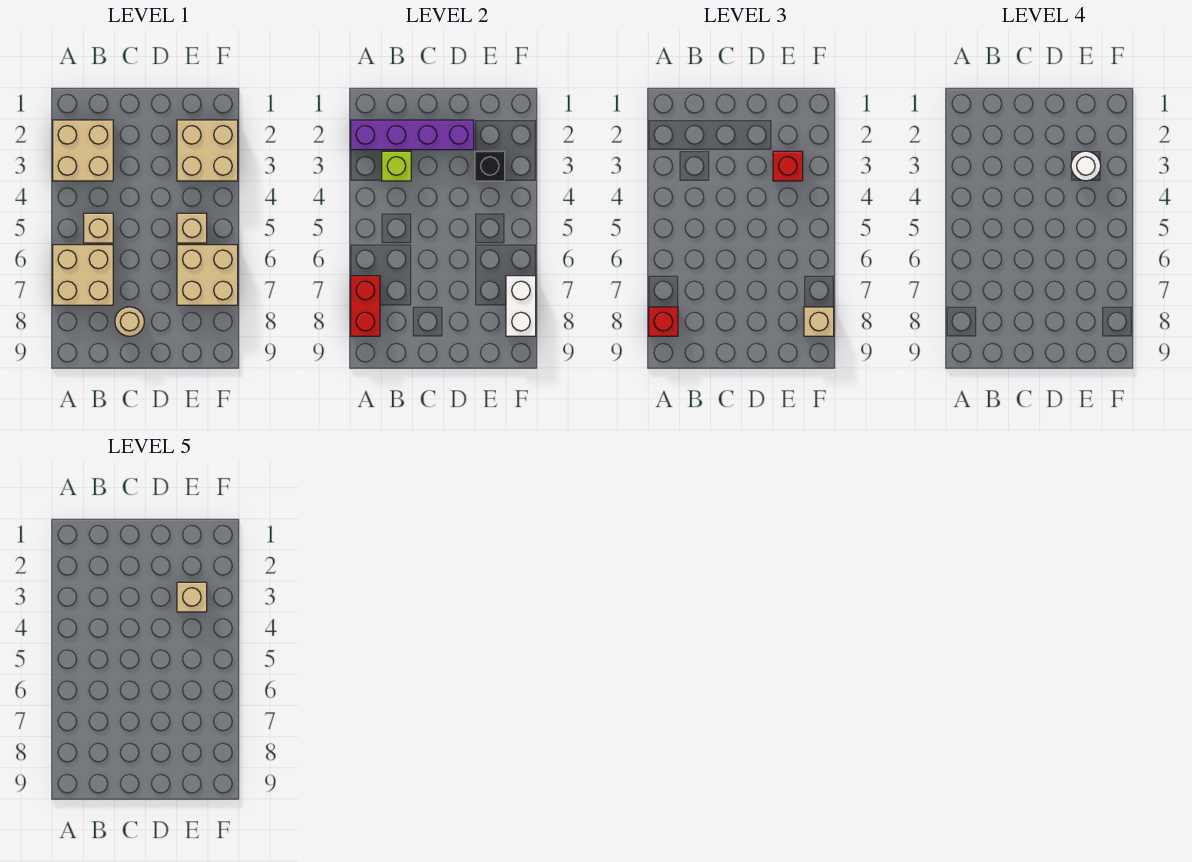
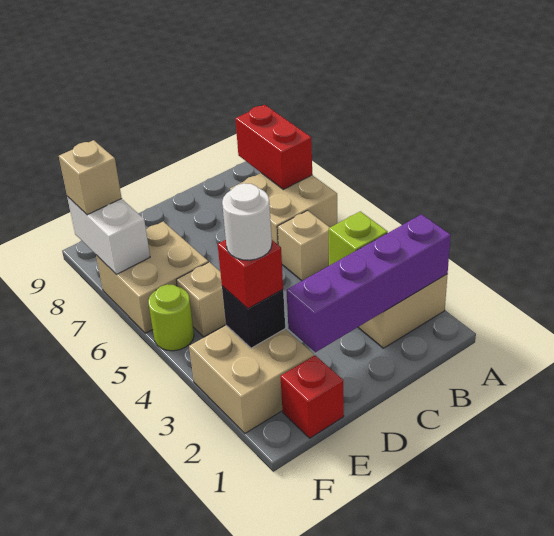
red brick A8 level 3 -> red brick E1 level 1
tan round brick C8 level 1 -> none
tan brick E3 level 5 -> none
none -> lime round brick F5 level 1

